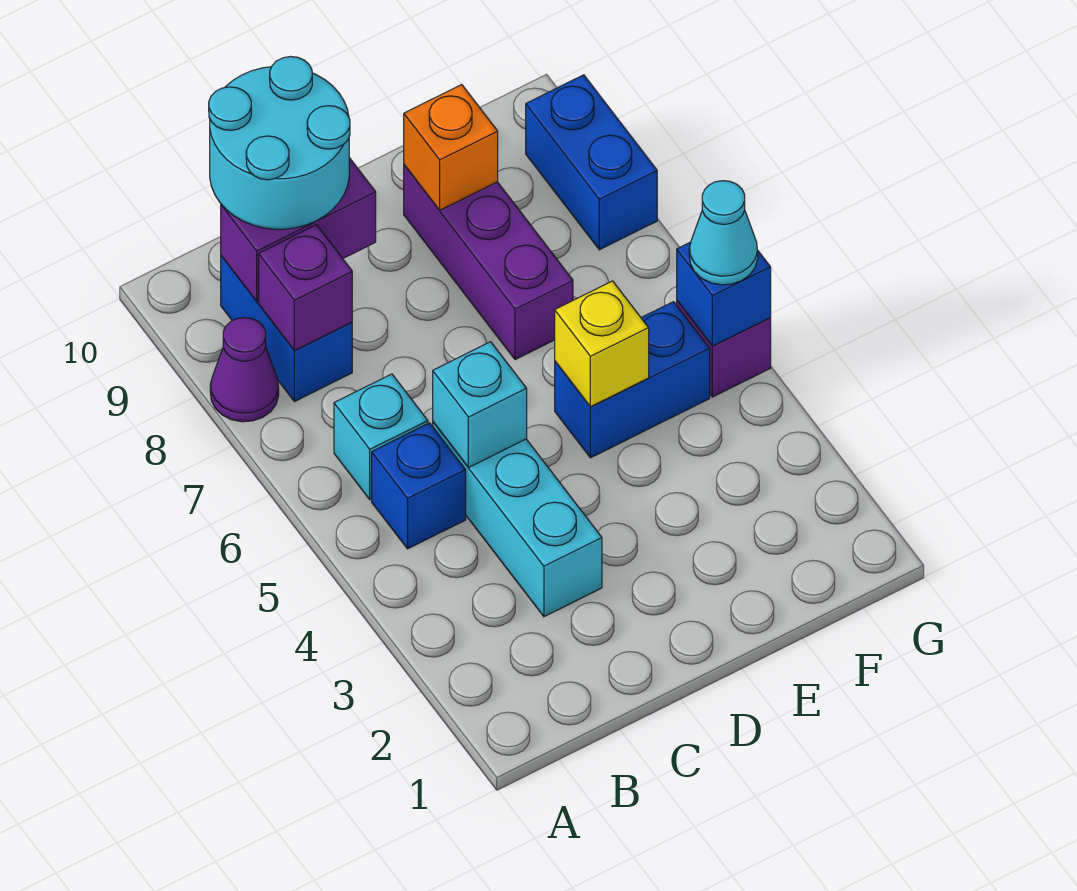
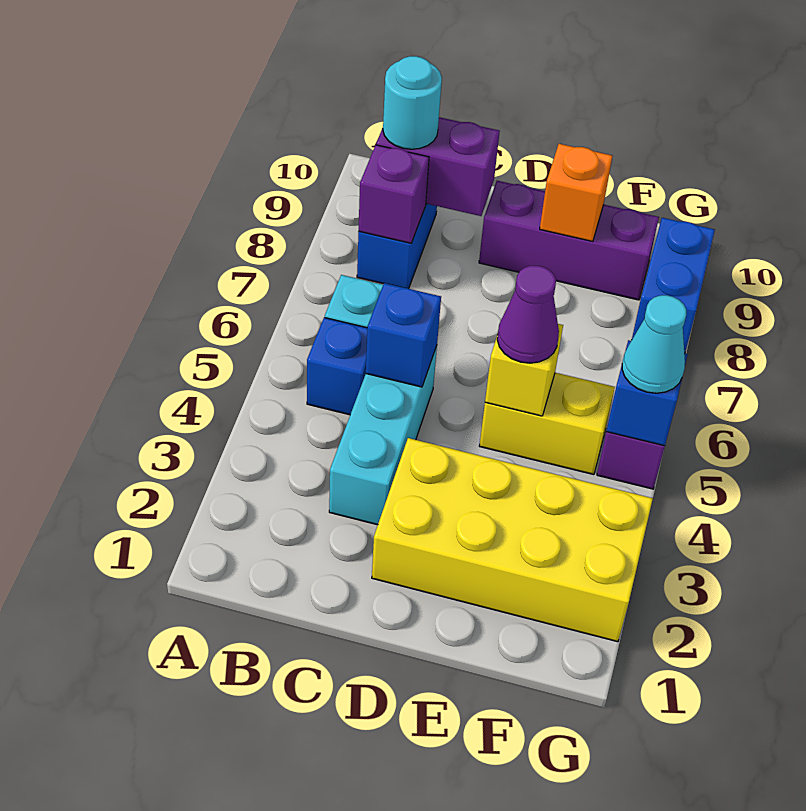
purple cone A8 level 1 -> purple cone E5 level 3
cyan round brick B9:C10 level 3 -> cyan round brick B9 level 3
cyan brick C5 level 2 -> blue brick C5 level 2
none -> yellow brick D2:G3 level 1
blue brick E5:F5 level 1 -> yellow brick E5:F5 level 1
purple brick E7:E9 level 1 -> purple brick D9:F9 level 1

